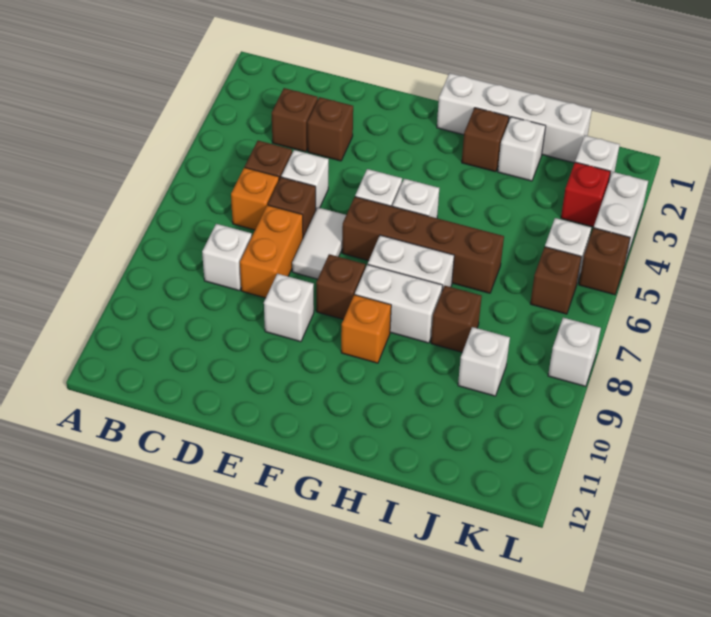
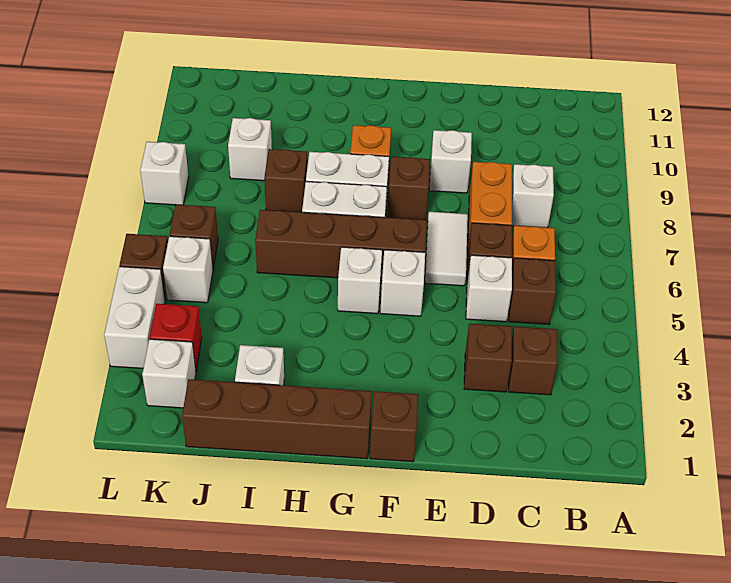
white brick G1:J1 level 1 -> brown brick G1:J1 level 1
brown brick H2 level 1 -> brown brick F1 level 1

